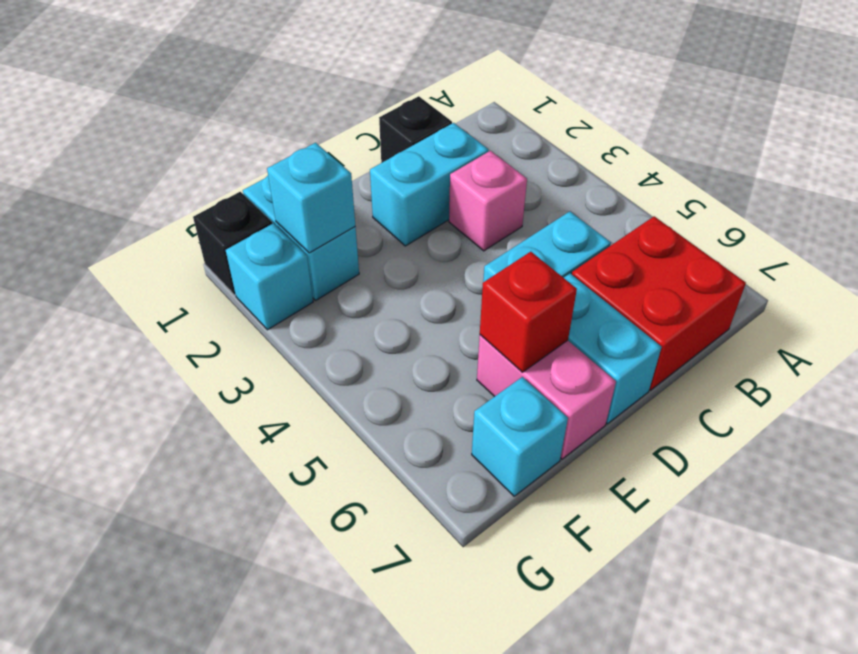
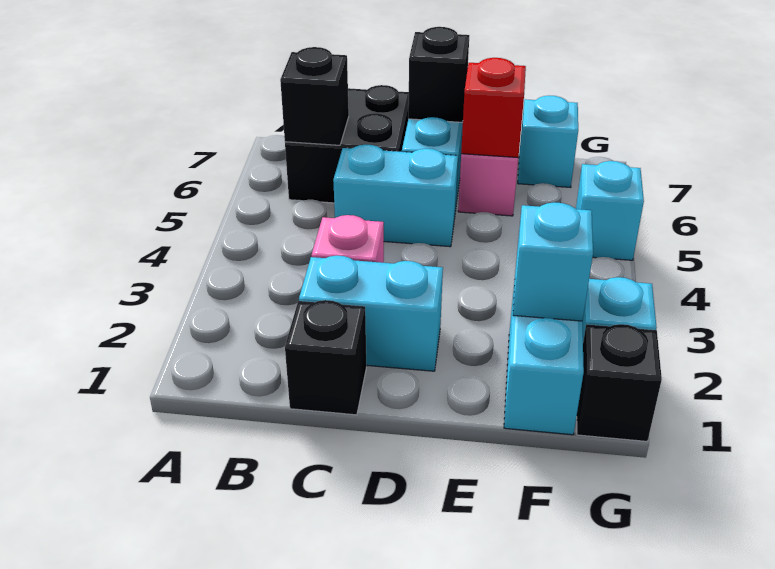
red brick B6:C7 level 1 -> black brick B6:C7 level 1
none -> black brick B6 level 2
none -> black brick D7 level 2
none -> cyan brick G5 level 1

